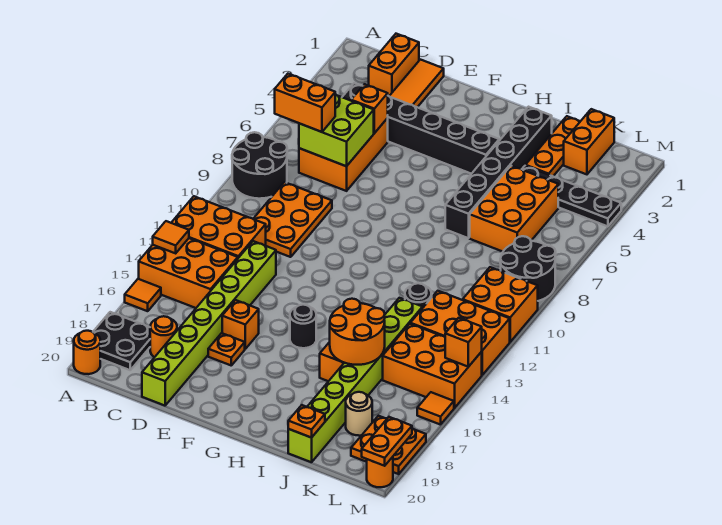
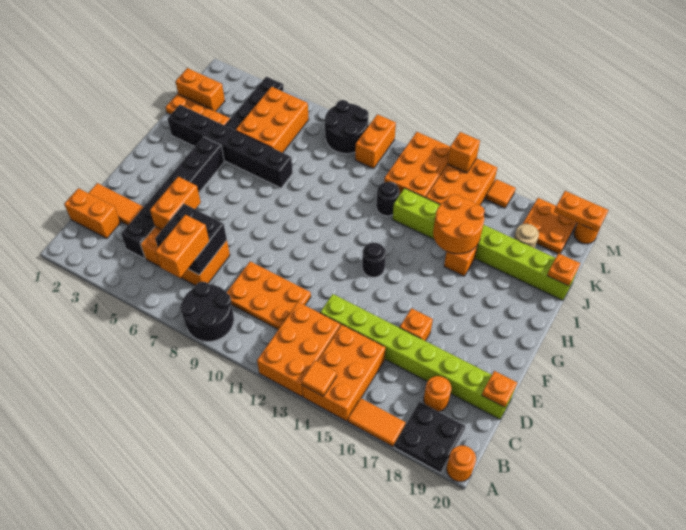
orange tile A16 level 1 -> orange tile A16:A17 level 1
lime brick C6:D7 level 2 -> black brick C6:D7 level 2
orange brick D5 level 2 -> orange brick D5:E5 level 2
orange plate E17 level 1 -> orange plate D20 level 2
black round brick G15 level 1 -> black round brick G13 level 1
orange brick J5:K7 level 1 -> orange brick J5:L6 level 1
orange brick L10:M11 level 1 -> orange brick L10:M10 level 1

